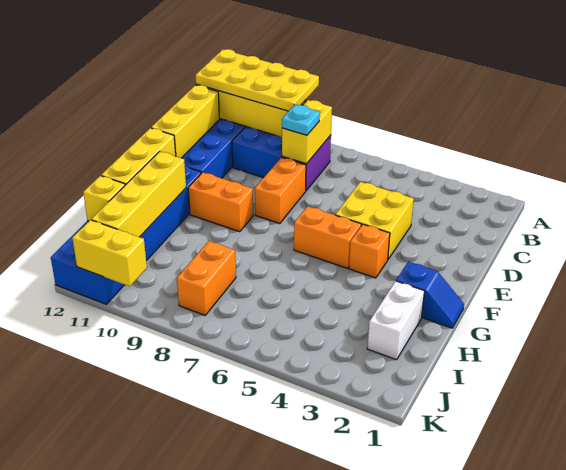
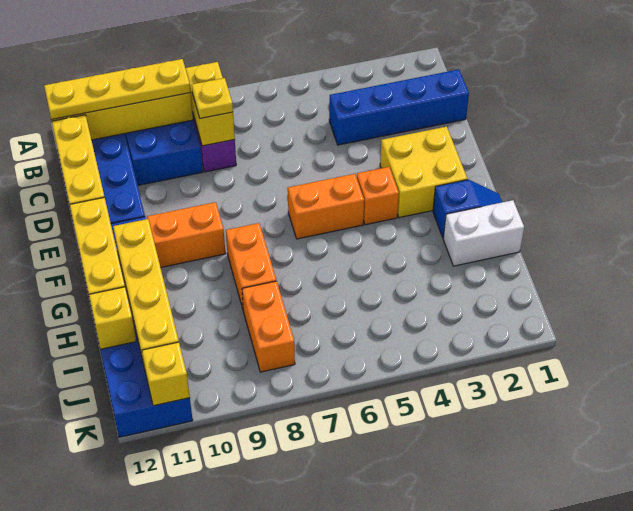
yellow plate A9:B12 level 3 -> yellow plate B9:B12 level 3
none -> blue brick C1:C4 level 1
cyan plate C8 level 3 -> yellow plate C8 level 3
yellow brick D4:E5 level 1 -> yellow brick E2:F3 level 1
orange brick D8:E8 level 1 -> orange brick G8:H8 level 1
white brick H2:I2 level 1 -> white brick H1:H2 level 1
yellow brick K10:K11 level 2 -> yellow brick K11 level 2

